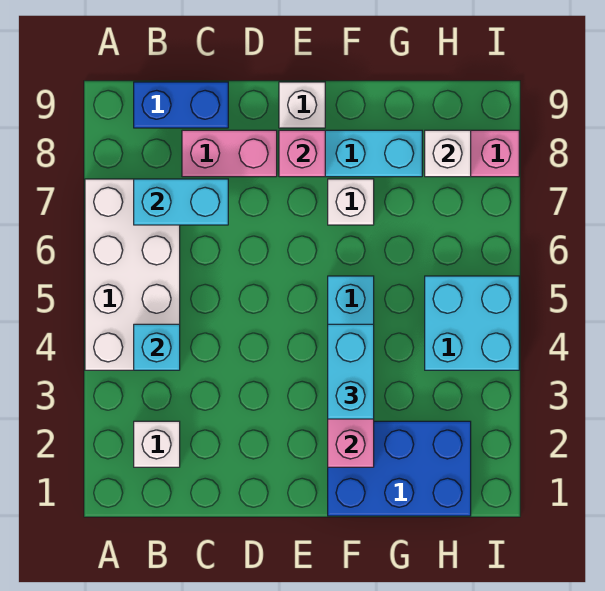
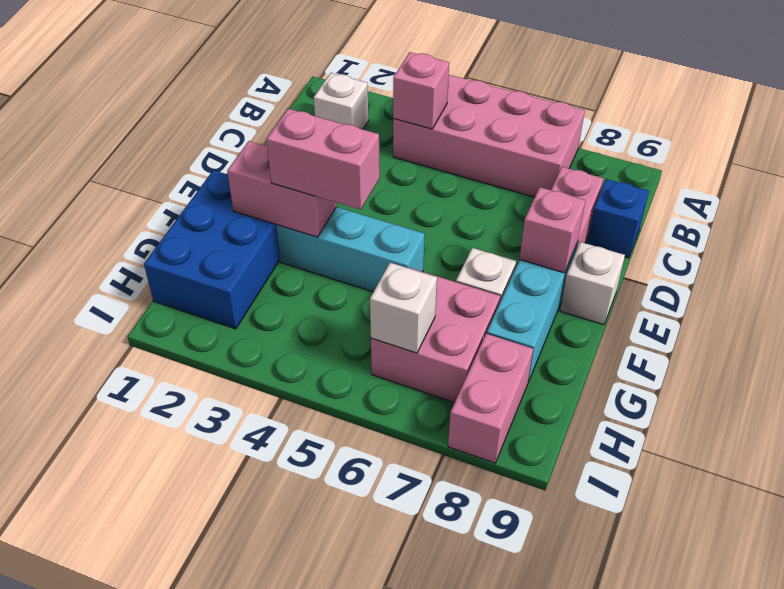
white brick A4:B7 level 1 -> pink brick A4:B7 level 1
cyan brick B4 level 2 -> pink brick B4 level 2
cyan brick B7:C7 level 2 -> none
blue brick B9:C9 level 1 -> blue brick C9 level 1
cyan brick F3:F4 level 3 -> pink brick F3:F4 level 3
none -> pink brick G6:H7 level 1
cyan brick H4:I5 level 1 -> none
white brick H8 level 2 -> white brick H6 level 2

